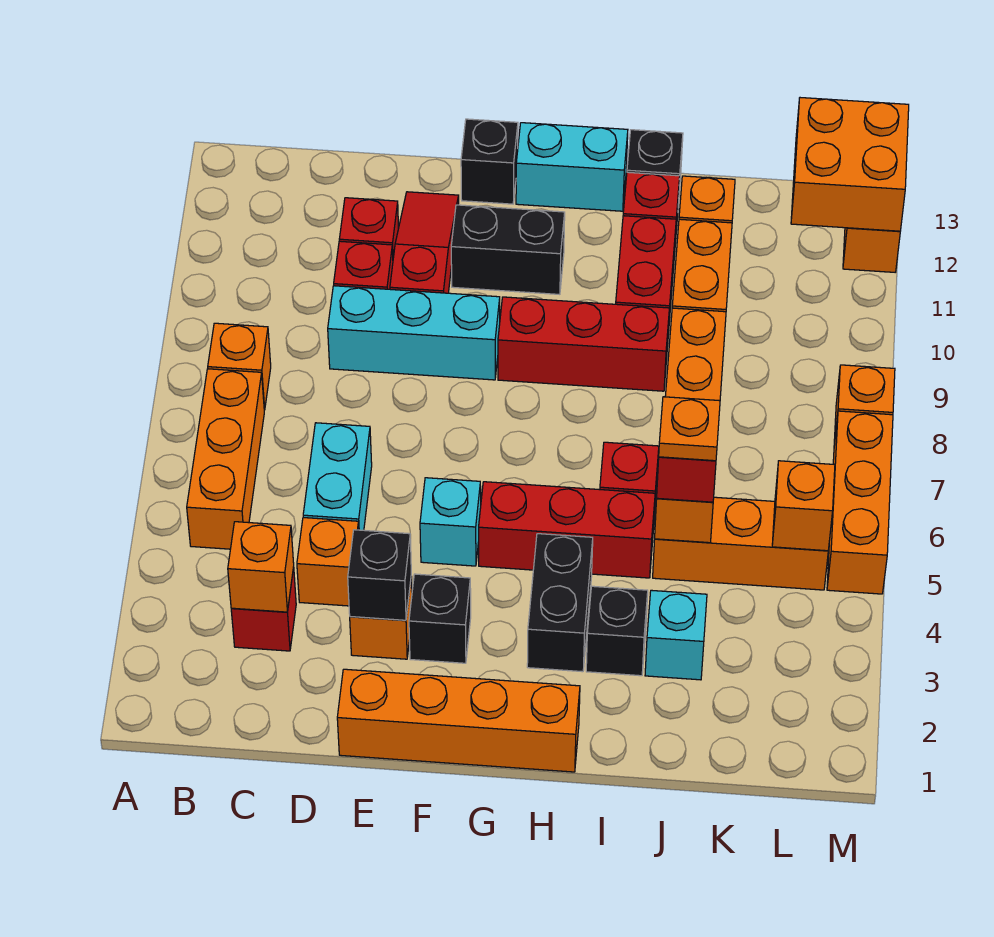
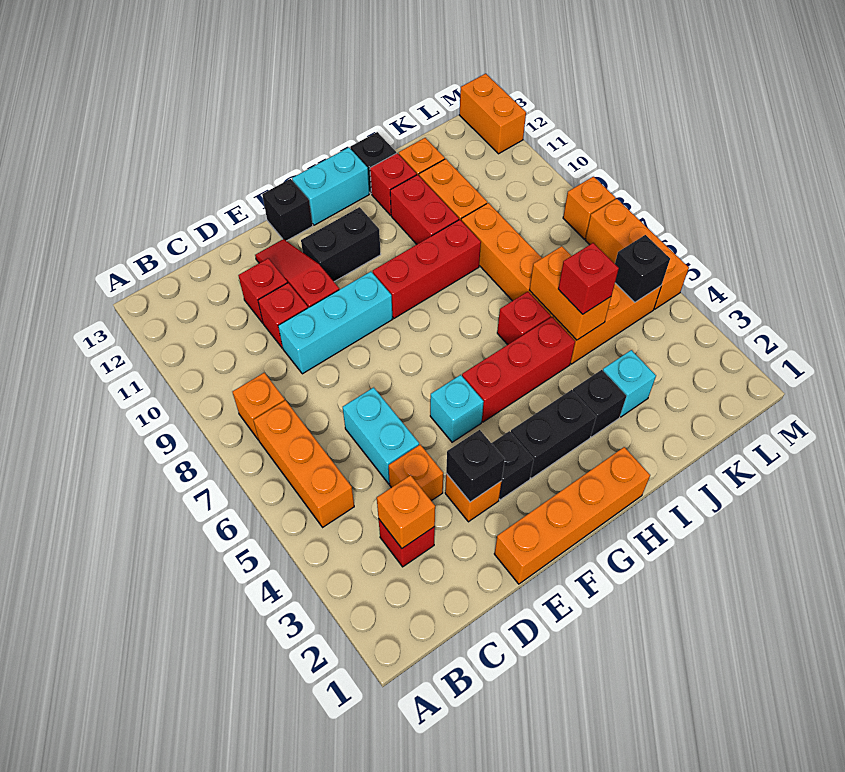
black brick H3:H4 level 1 -> black brick G3:H3 level 1
orange plate J5 level 4 -> none
orange brick L5 level 2 -> black brick L5 level 2
orange brick L12:M13 level 2 -> none

